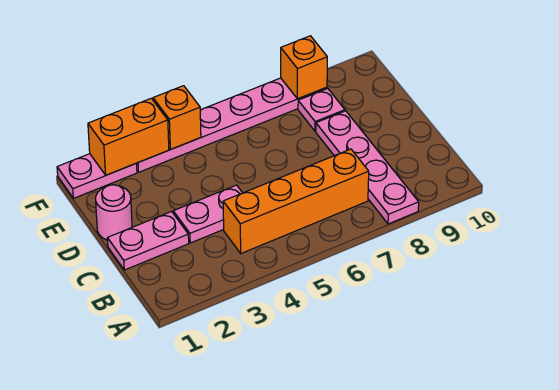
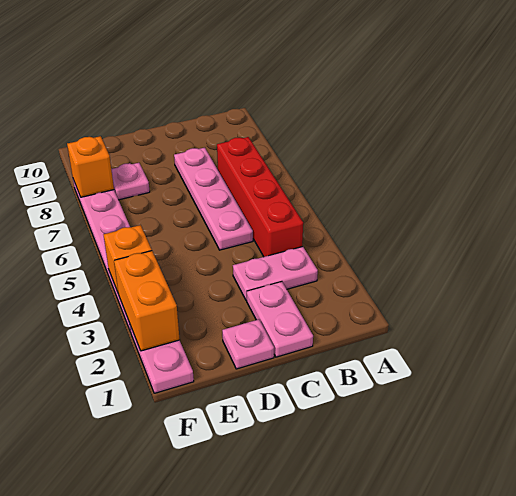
pink plate A8:D8 level 1 -> pink plate C5:C8 level 1
orange brick B4:B7 level 1 -> red brick B4:B7 level 1
pink plate C3:C4 level 1 -> pink plate B3:C3 level 1
pink round brick D1 level 1 -> pink plate D1 level 1

